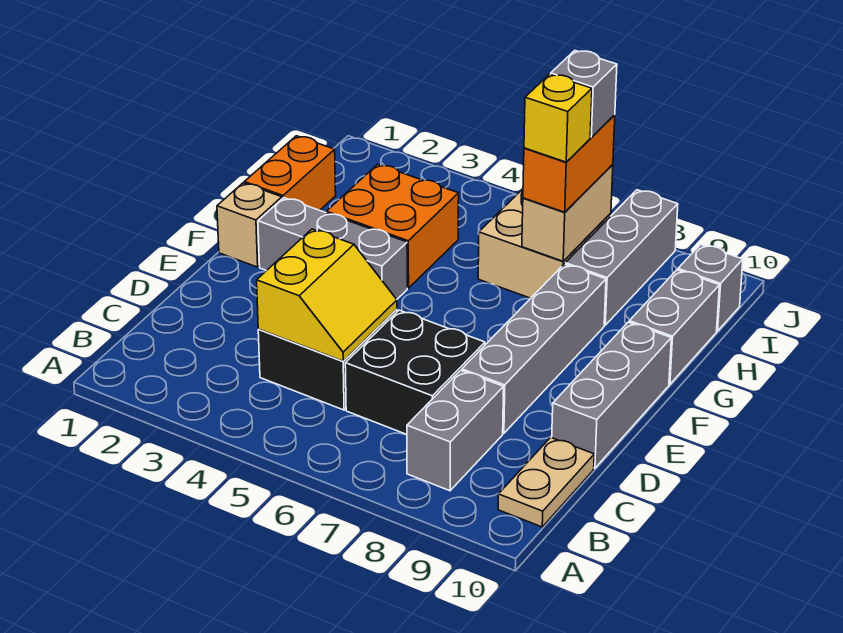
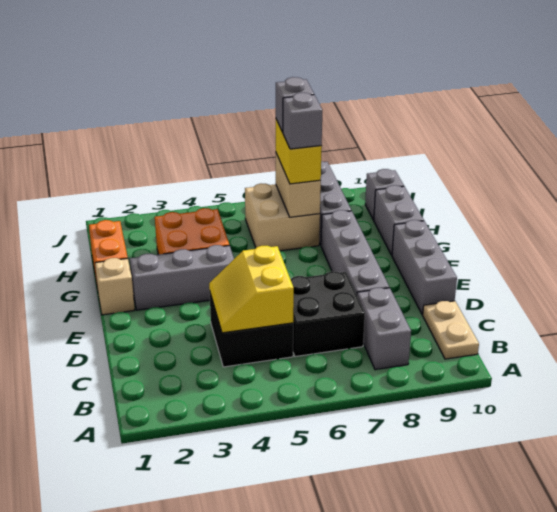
yellow slope C4:D5 level 2 top 4 -> yellow slope C4:D5 level 2 top 5
orange brick H7:I7 level 3 -> yellow brick H7:I7 level 3
yellow brick H7 level 4 -> grey brick H7 level 4

